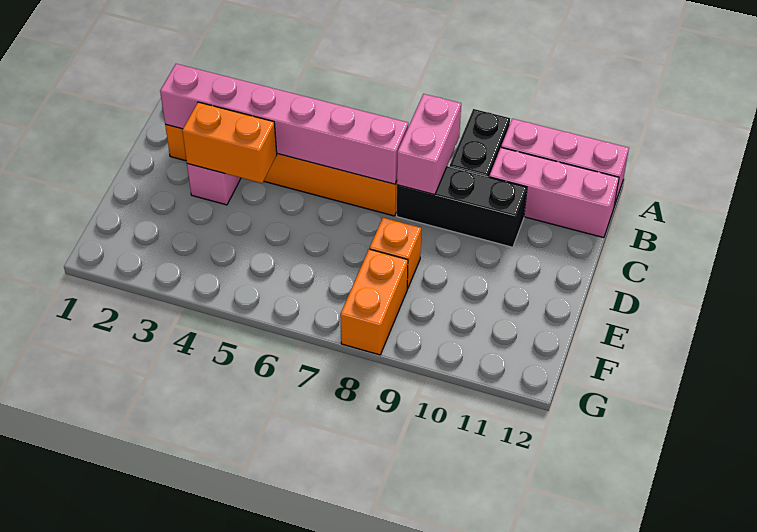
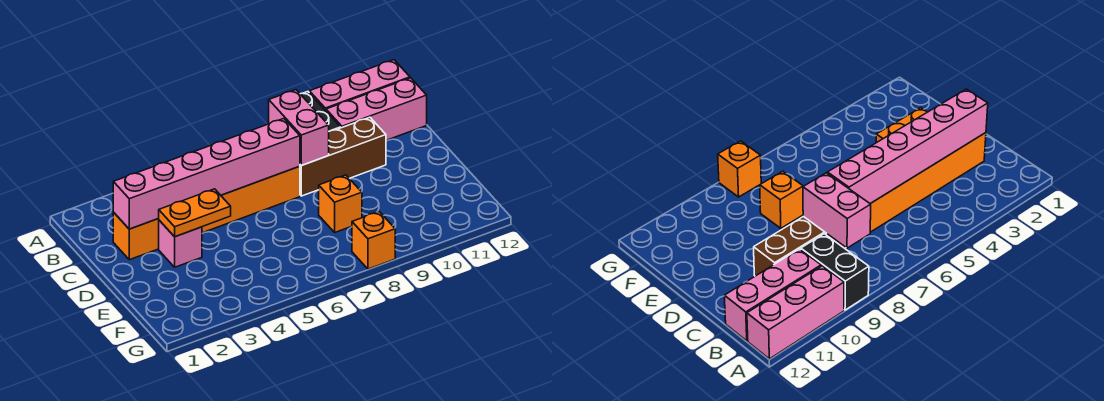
black brick C8:C10 level 1 -> brown brick C8:C10 level 1
orange brick D3:D4 level 2 -> orange plate D3:D4 level 2
orange brick F8:G8 level 1 -> orange brick G8 level 1

